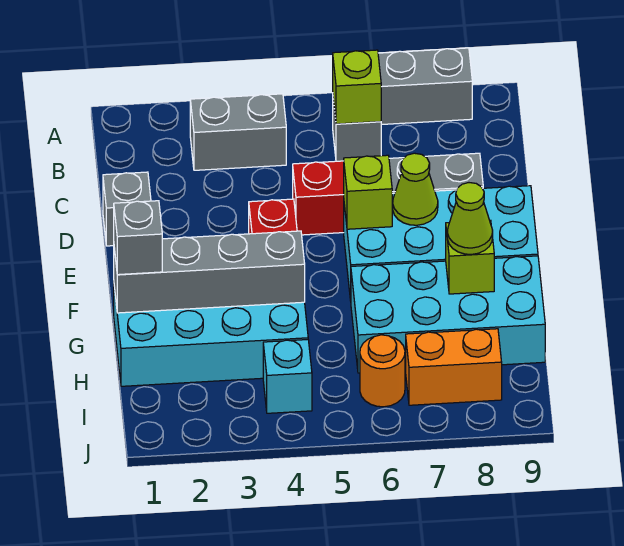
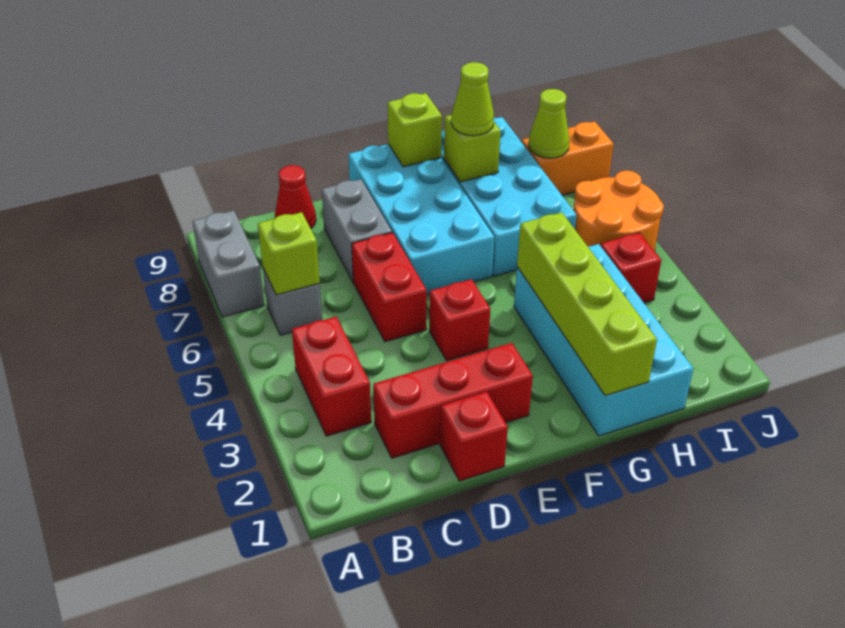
grey brick B3:B4 level 1 -> red brick B3:B4 level 1
none -> red brick C2:E2 level 1
none -> red cone C9 level 1
grey brick D1 level 1 -> red brick D1 level 1
lime brick E6 level 2 -> lime brick F9 level 2
lime cone E7 level 2 -> lime cone I8 level 2
grey brick G1:G4 level 2 -> lime brick G1:G4 level 2
grey brick G1 level 3 -> none
cyan brick I4 level 1 -> red brick I4 level 1
orange round brick I6 level 1 -> orange round brick I5:J6 level 1
orange brick I7:I8 level 1 -> orange brick I8:J8 level 1

